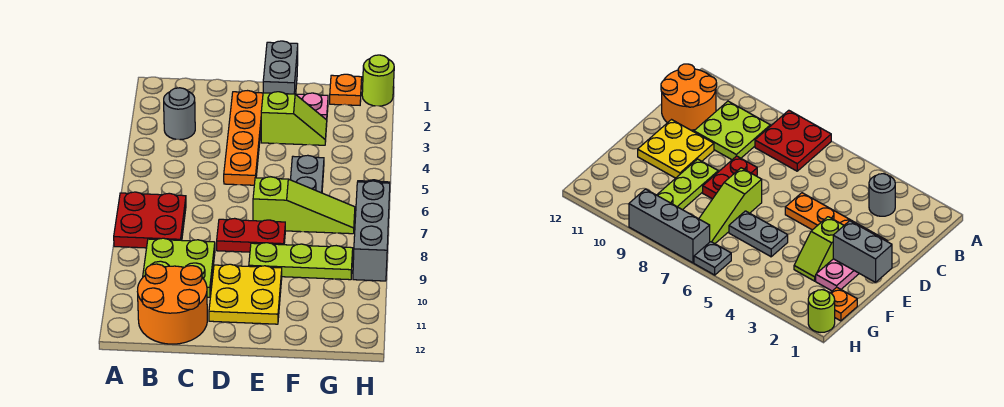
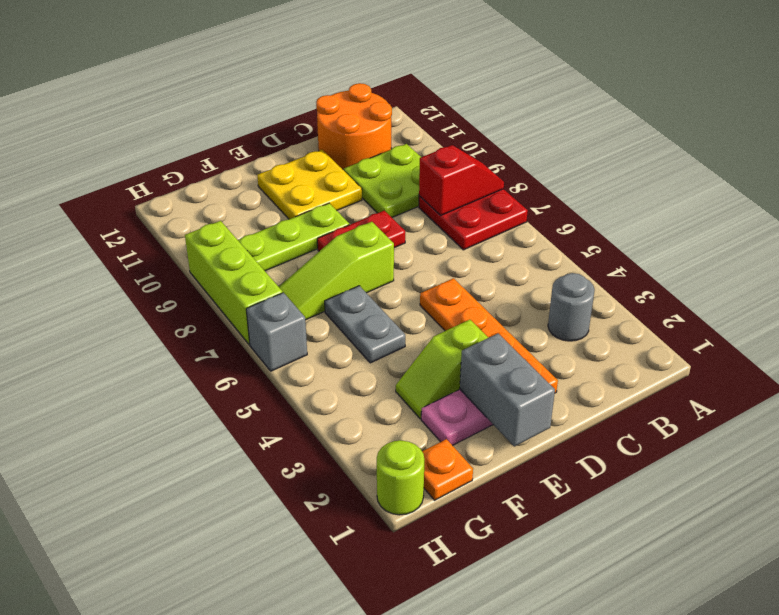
none -> red slope A8:B8 level 2 top B
grey plate H6 level 1 -> grey brick H6 level 1
grey brick H7:H9 level 1 -> lime brick H7:H9 level 1

